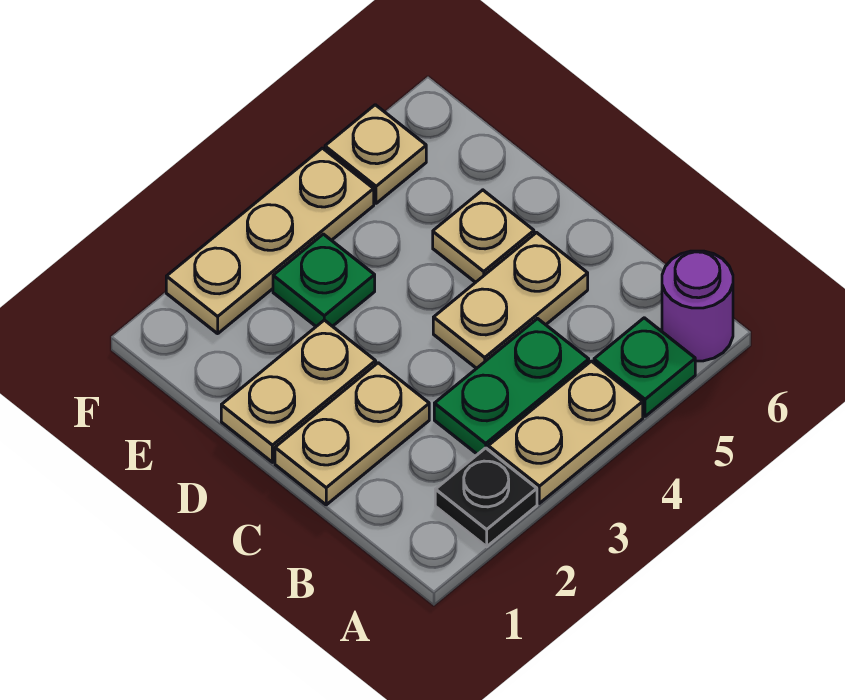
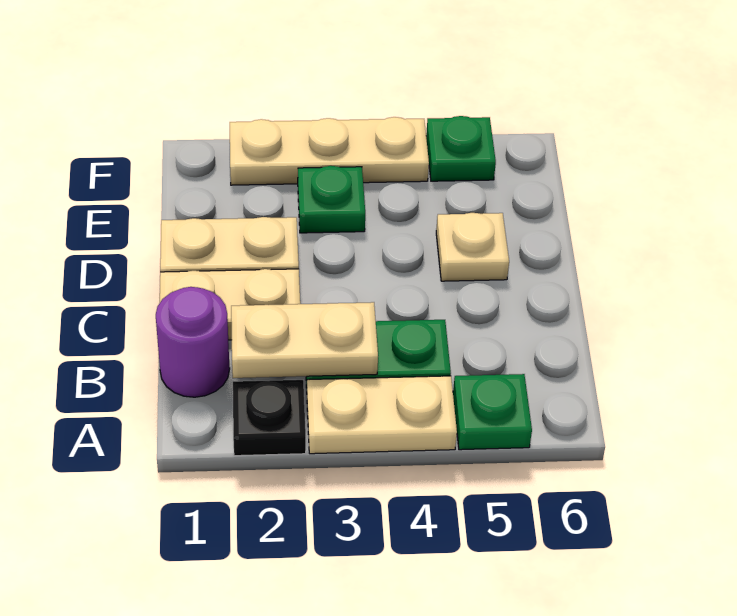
purple round brick A6 level 1 -> purple round brick B1 level 1
tan plate C4:C5 level 1 -> tan plate B2:B3 level 2
tan plate F5 level 1 -> green plate F5 level 1

